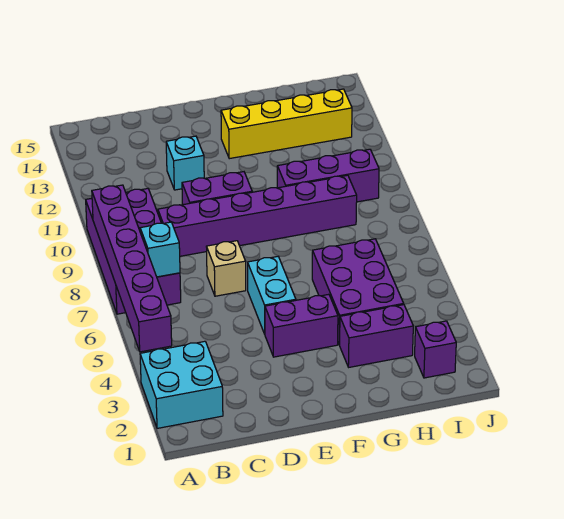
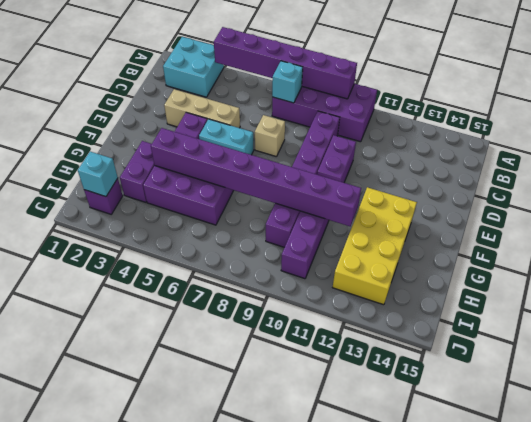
none -> tan brick D3:D5 level 1
cyan brick D12 level 1 -> cyan brick I2 level 2
yellow brick F13:I13 level 1 -> yellow brick F12:I13 level 1
none -> purple brick G4:G11 level 2

